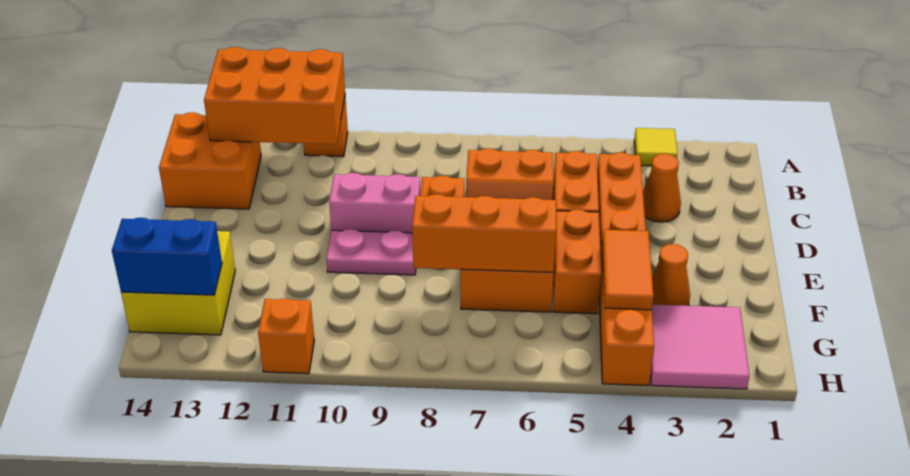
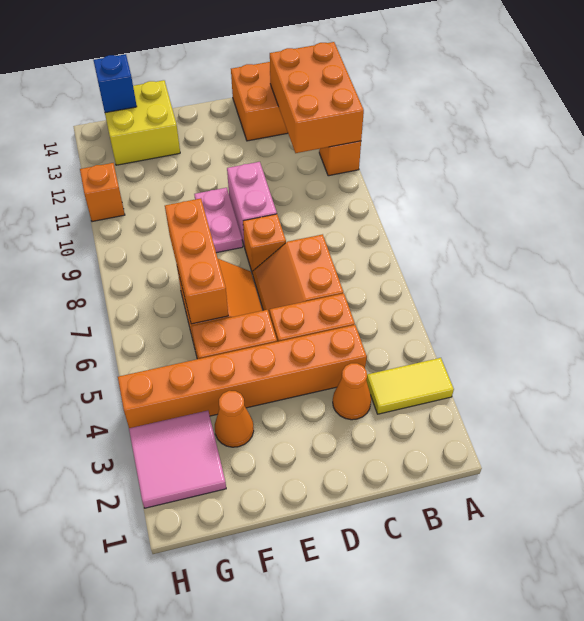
yellow tile A3 level 1 -> yellow tile A3:B3 level 1
orange tile F4:G4 level 2 -> none
blue brick G13:G14 level 2 -> blue brick G14 level 2

